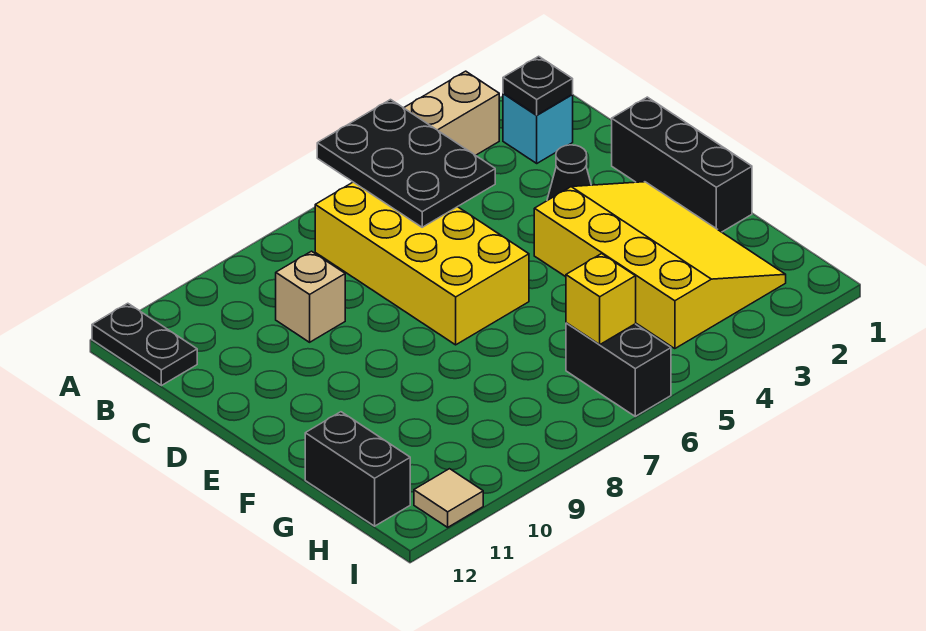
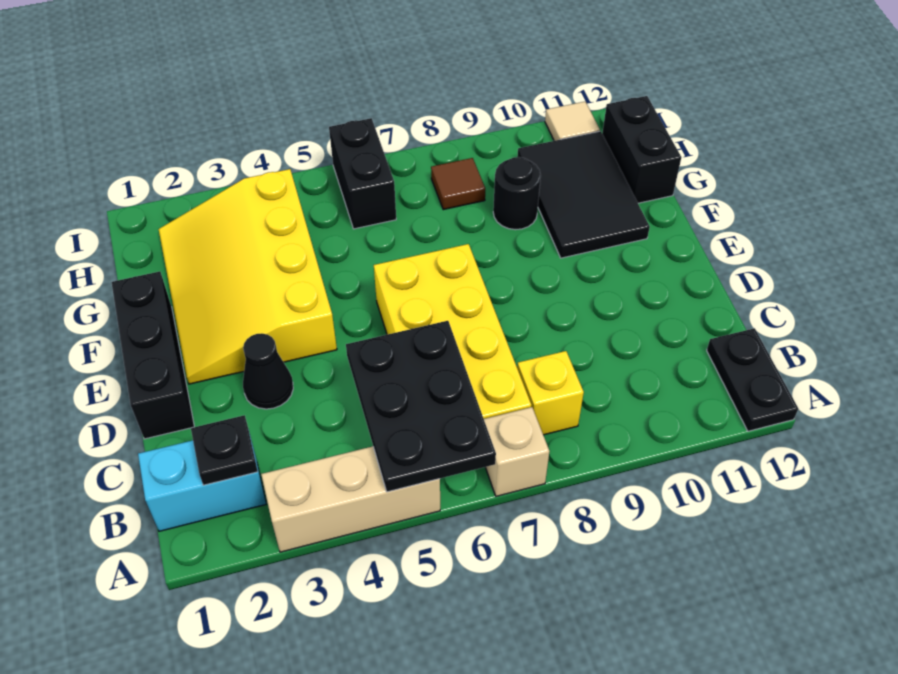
cyan brick B2 level 1 -> cyan brick B1:B2 level 1
tan brick C9 level 1 -> tan brick A7 level 1
none -> black tile F10:H11 level 1
none -> black round brick G9 level 1
yellow brick H6 level 2 -> yellow brick B8 level 1
none -> brown tile H8 level 1

